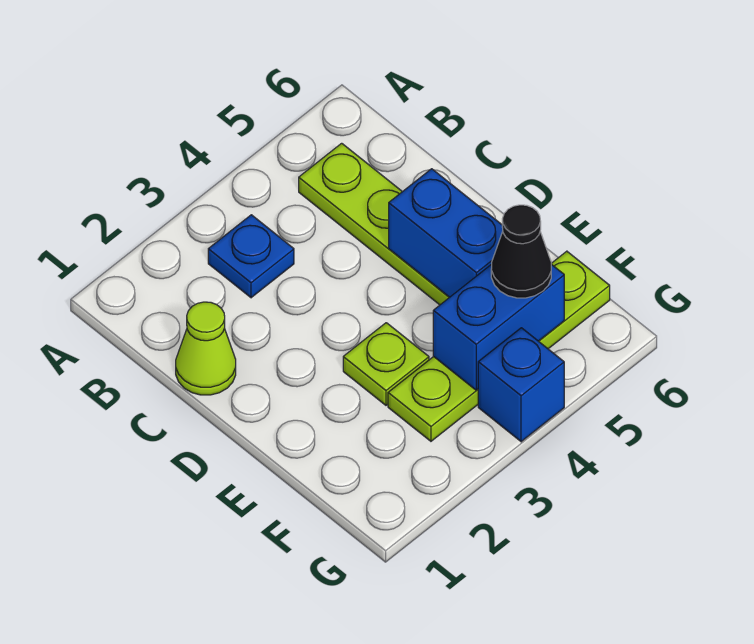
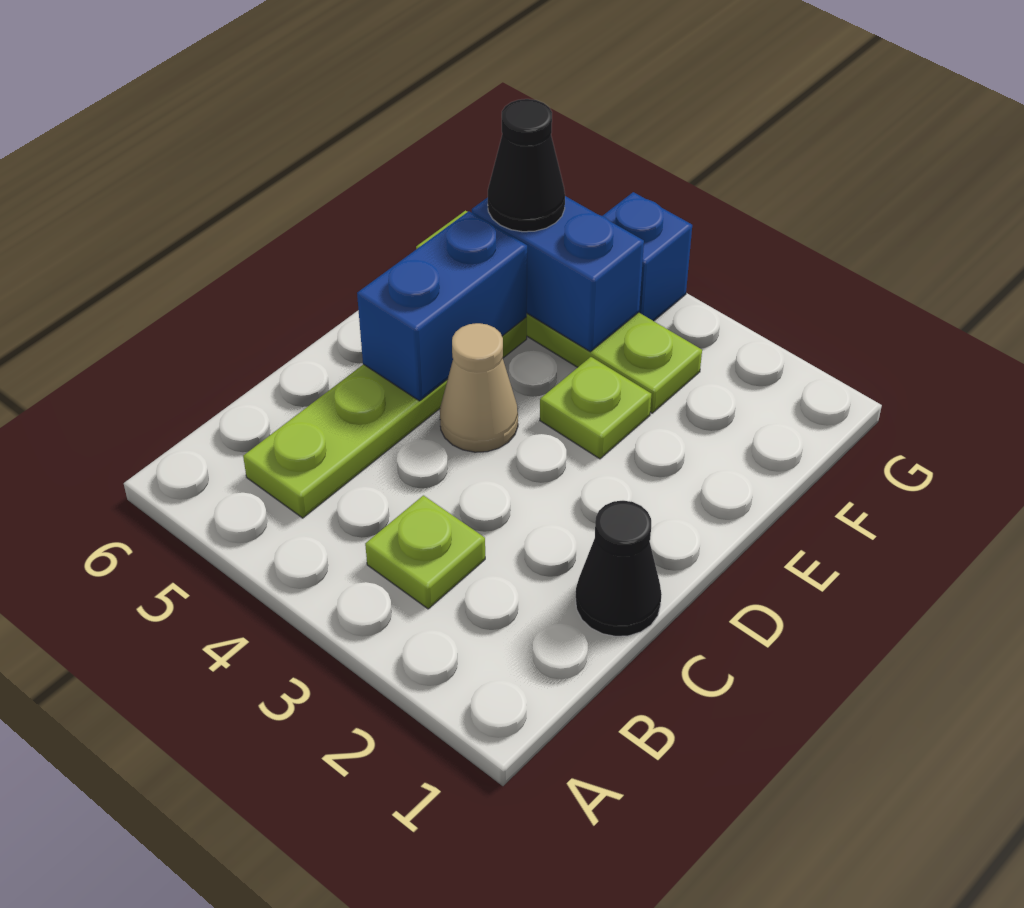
blue plate B3 level 1 -> lime plate B3 level 1
lime cone C1 level 1 -> black cone C1 level 1
none -> tan cone D4 level 1

